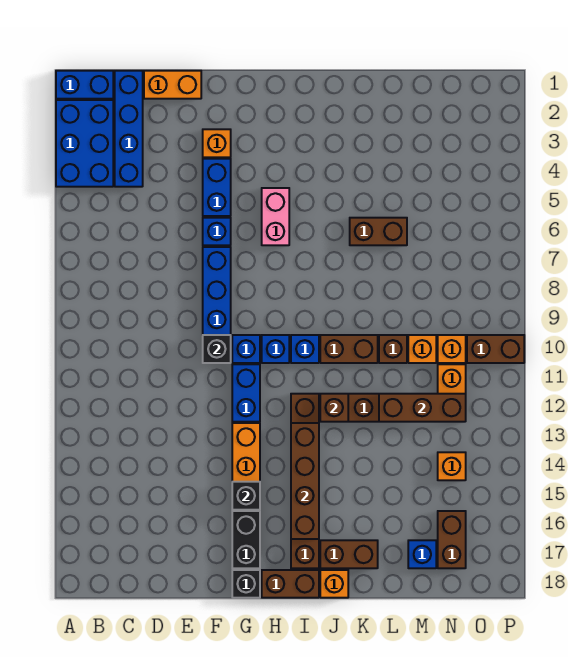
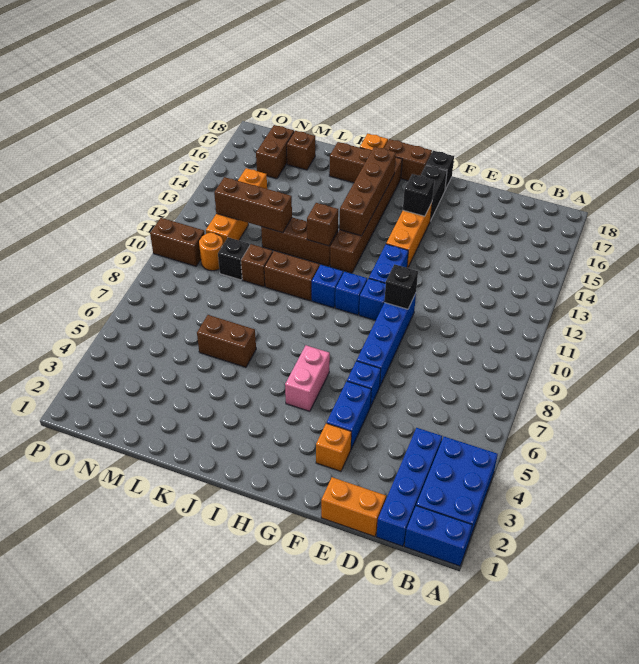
orange brick M10 level 1 -> black brick M10 level 1
blue brick M17 level 1 -> brown brick M17 level 1
orange brick N10 level 1 -> orange round brick N10 level 1

